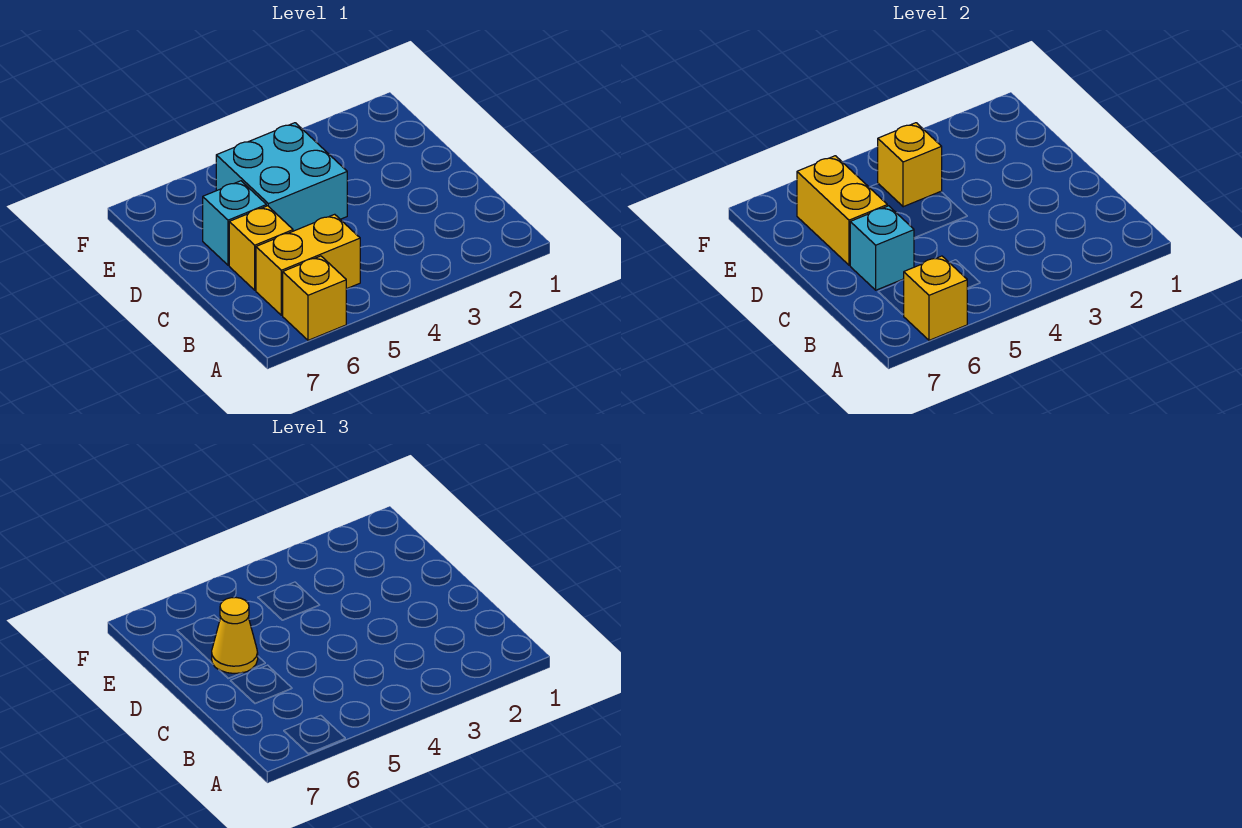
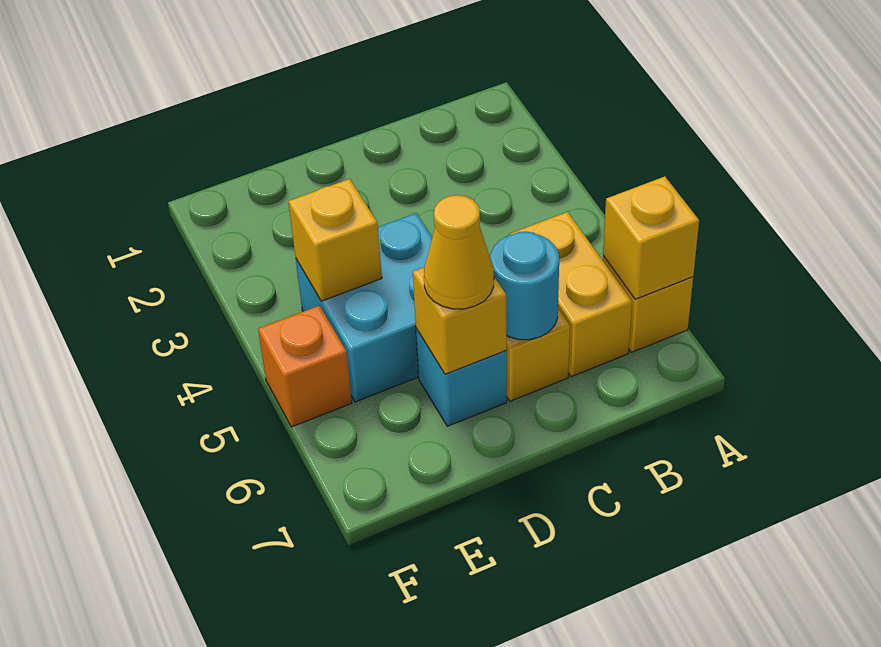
cyan brick C6 level 2 -> cyan round brick C6 level 2
yellow brick D6:E6 level 2 -> yellow brick D6 level 2
none -> orange brick F5 level 1

